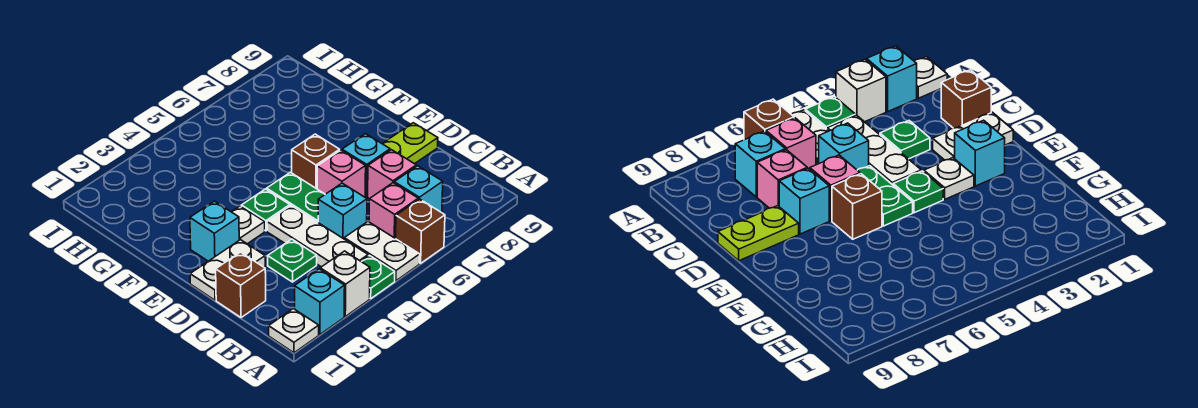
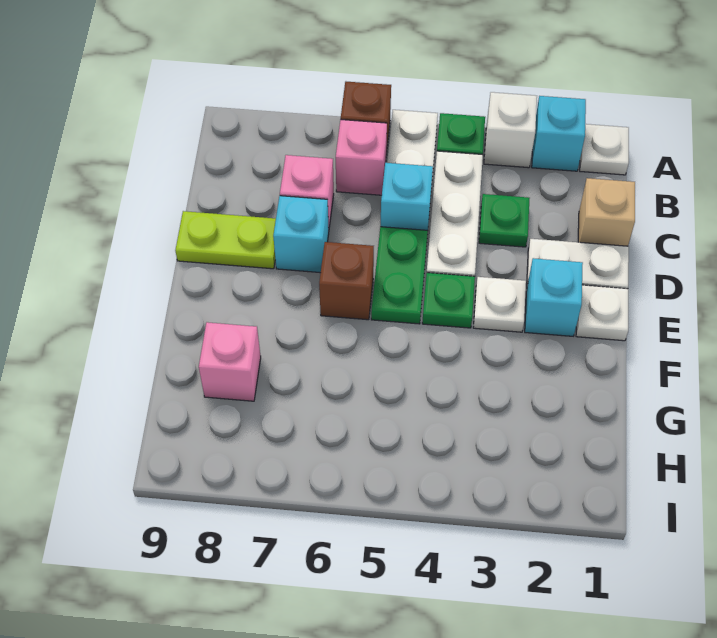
cyan brick B7 level 1 -> none
brown brick C1 level 1 -> tan brick C1 level 1
pink brick D6 level 1 -> pink brick G8 level 1
none -> white plate E1 level 1

